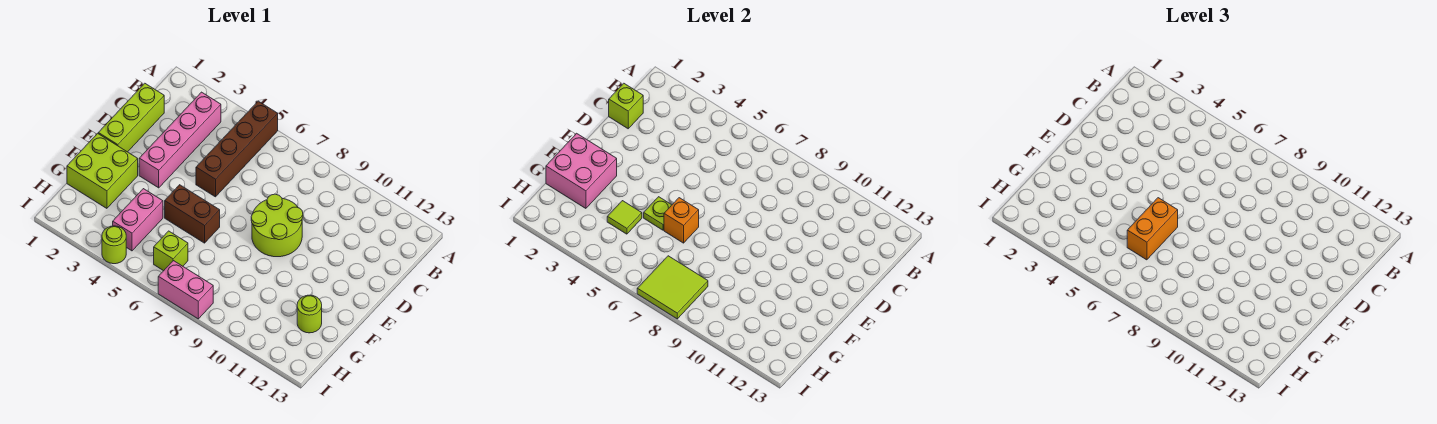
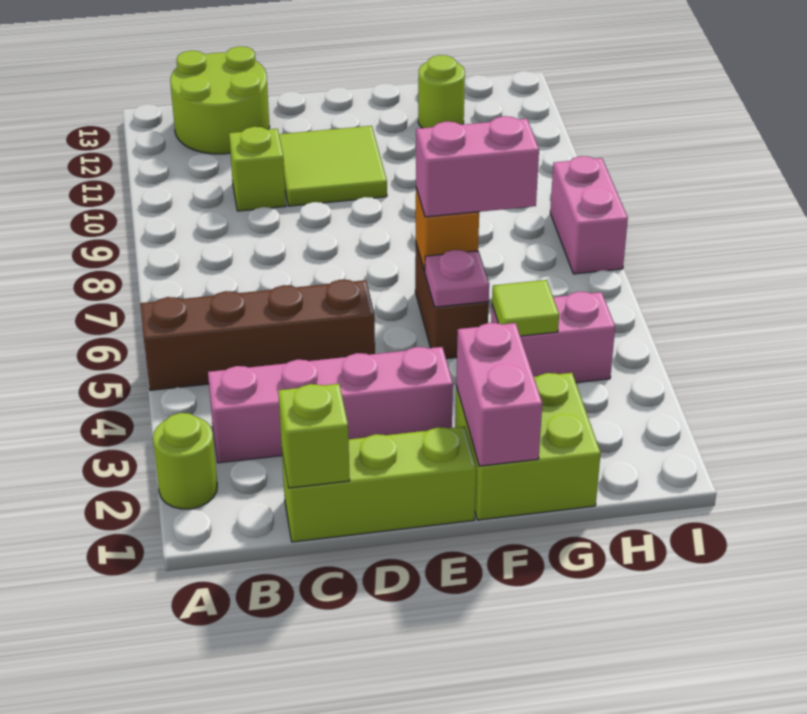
lime round brick D8:E9 level 1 -> lime round brick B12:C13 level 1
pink brick F1:G2 level 2 -> pink brick F1:F2 level 2
lime plate F5 level 2 -> pink plate F5 level 2
orange brick F6:G6 level 3 -> pink brick F6:G6 level 3
lime brick H6 level 1 -> lime brick C10 level 1
lime tile H7:I8 level 2 -> lime tile D10:E11 level 1
lime round brick I4 level 1 -> lime round brick A2 level 1

